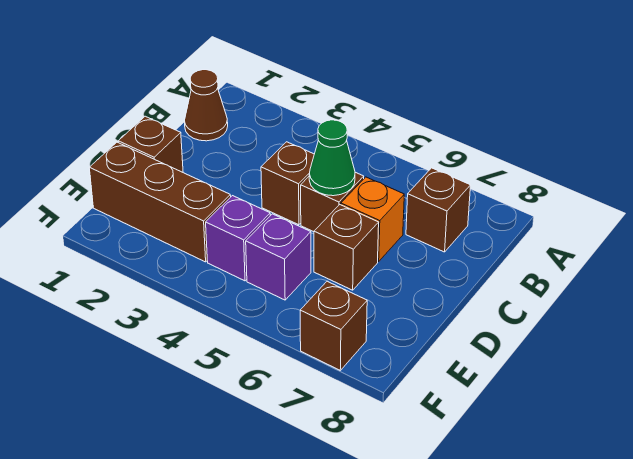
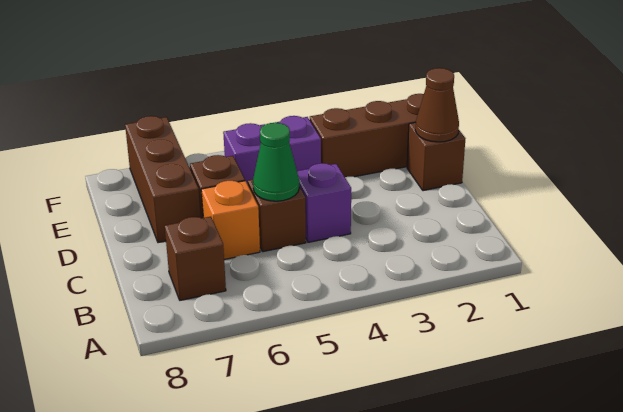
brown cone B1 level 1 -> brown cone D1 level 2
brown brick C4 level 1 -> purple brick C4 level 1
brown brick F7 level 1 -> brown brick D7:F7 level 1

